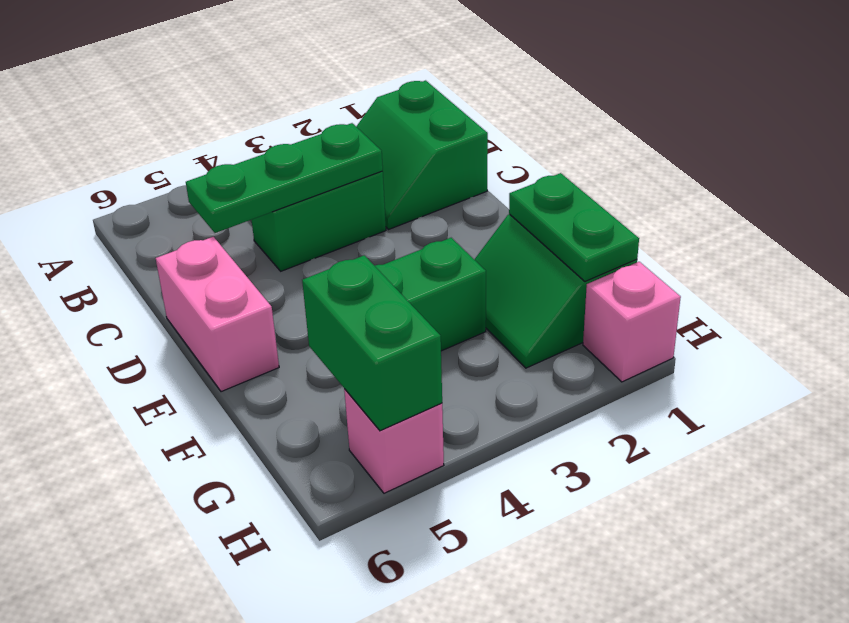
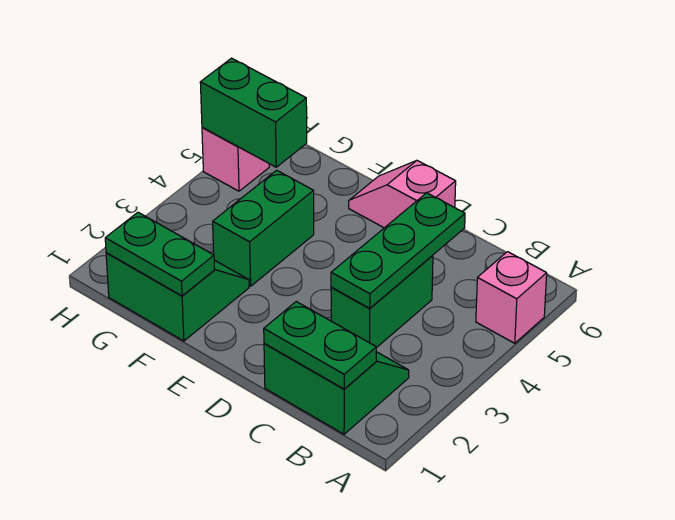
none -> green plate B1:C1 level 2
pink brick D6:E6 level 1 -> pink slope D6:E6 level 1 top D
pink brick H1 level 1 -> pink brick A5 level 1

